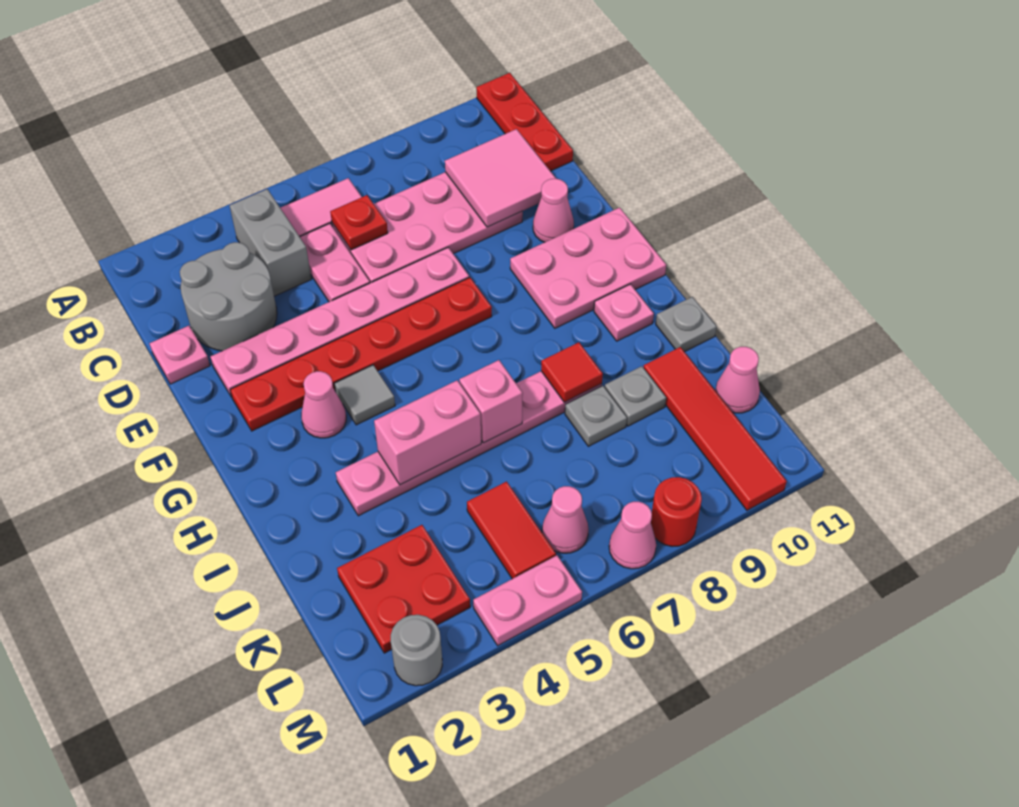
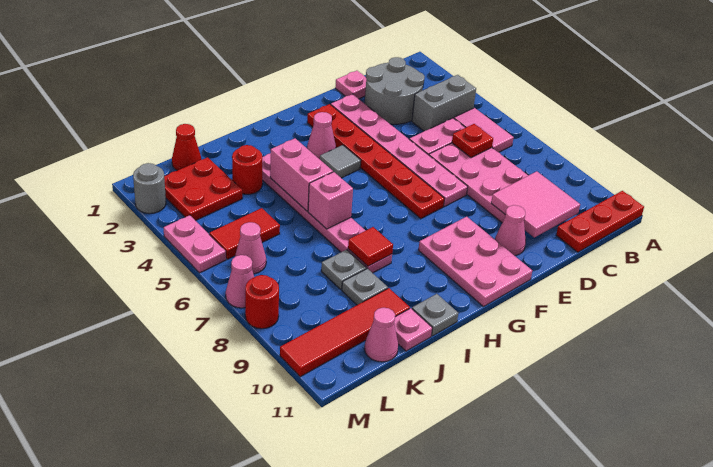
pink plate H10 level 1 -> pink plate J11 level 1
none -> red round brick J3 level 1
none -> red cone K1 level 1

